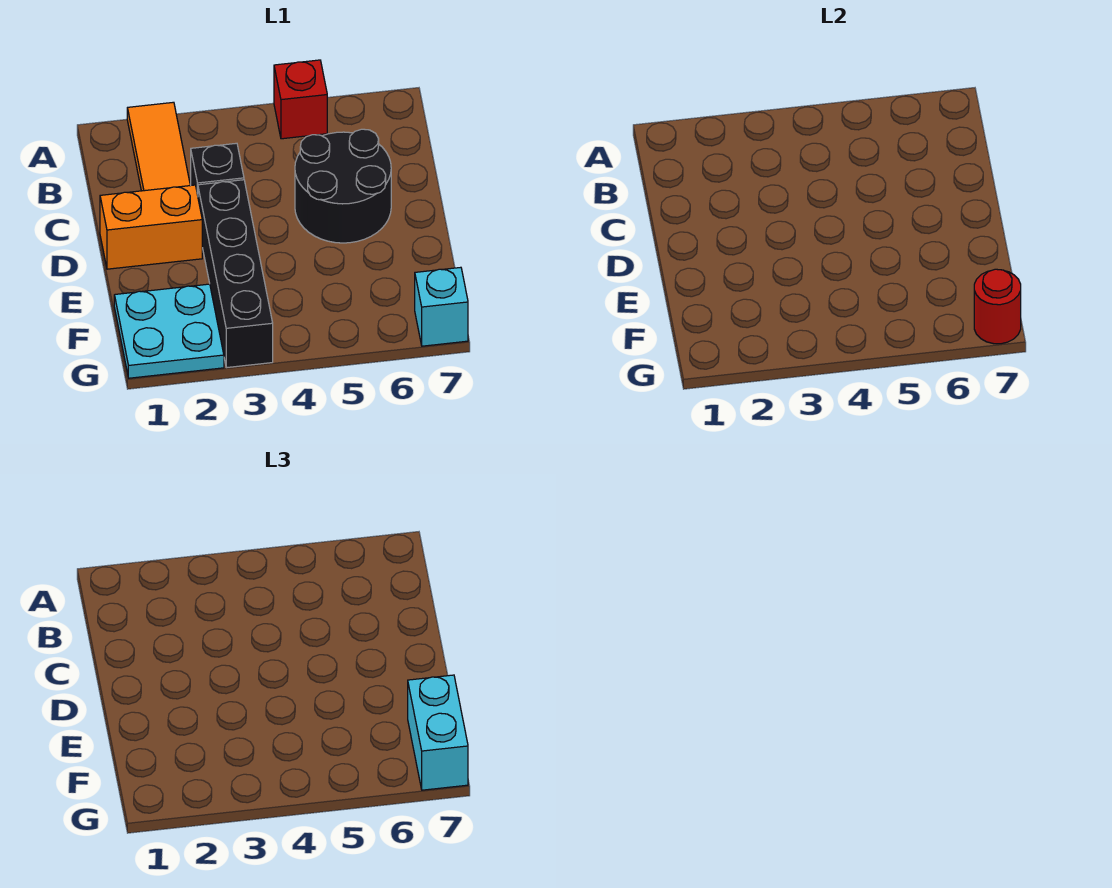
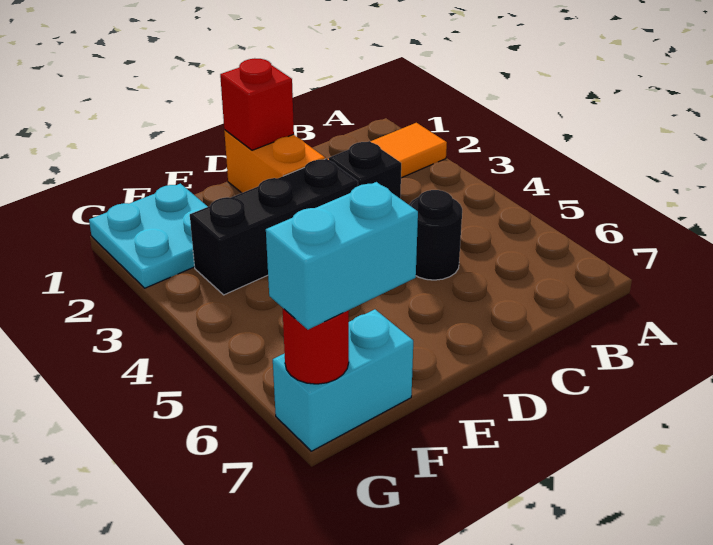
red brick A5 level 1 -> red brick D1 level 2
black round brick C5:D6 level 1 -> black round brick C5 level 1
black brick D3:G3 level 1 -> black brick D3:F3 level 1
cyan brick G7 level 1 -> cyan brick F7:G7 level 1

